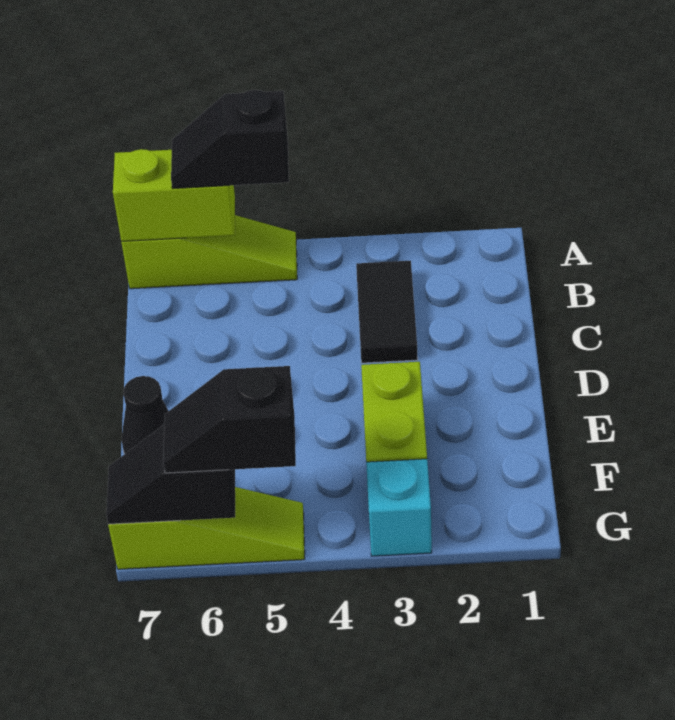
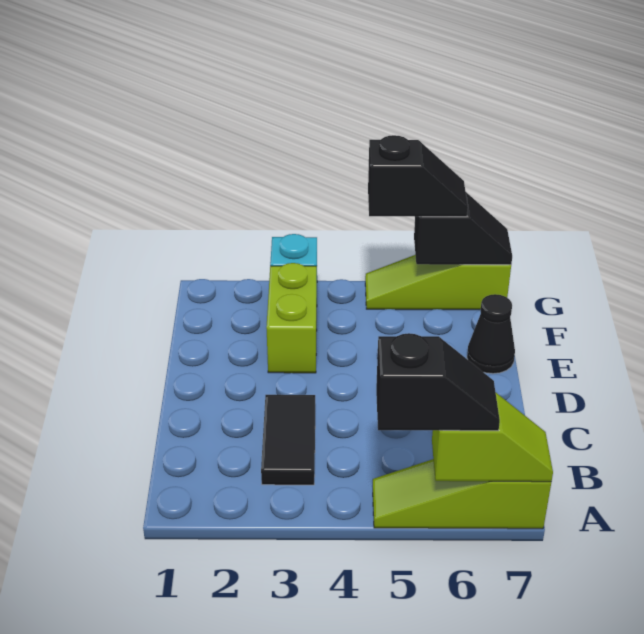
lime brick A6:A7 level 2 -> lime slope A6:A7 level 2 top 6

